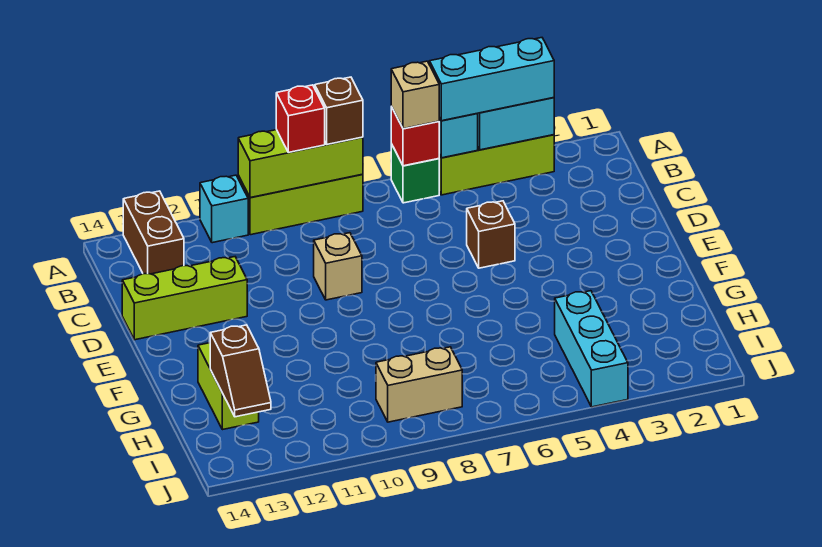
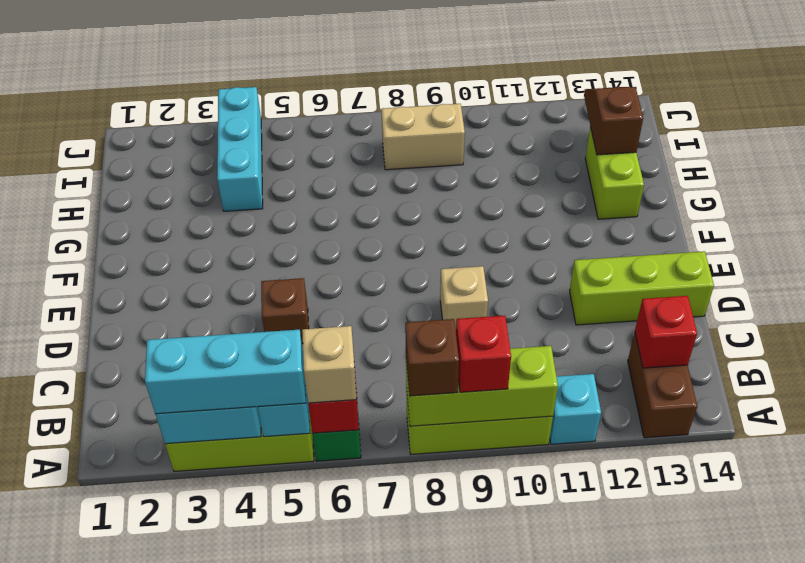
none -> red brick B13 level 2

